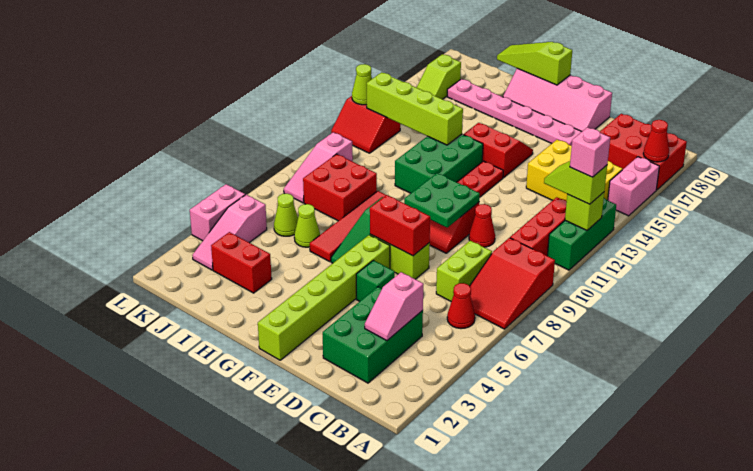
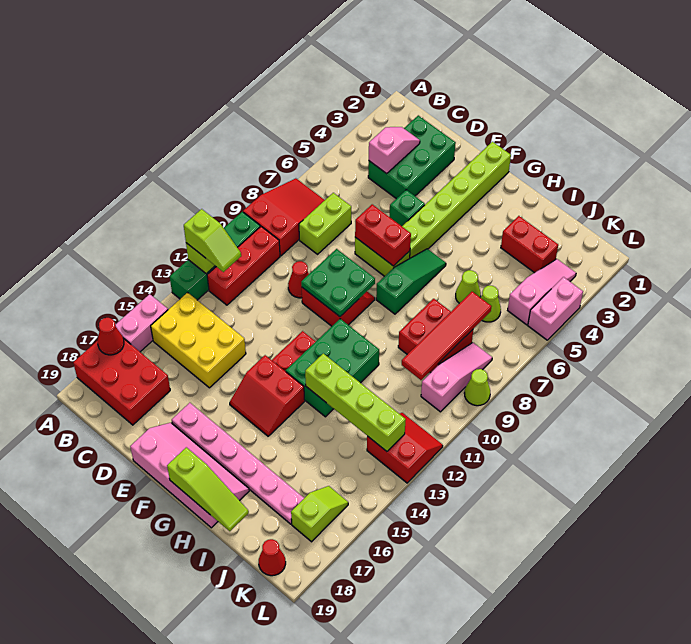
green brick A11:A13 level 1 -> green brick A10:A13 level 1
pink brick A12 level 4 -> none
red cone B6 level 1 -> red cone K19 level 1
red tile H6:H9 level 1 -> red tile J7:J10 level 2
lime cone L13 level 2 -> lime cone L9 level 1

